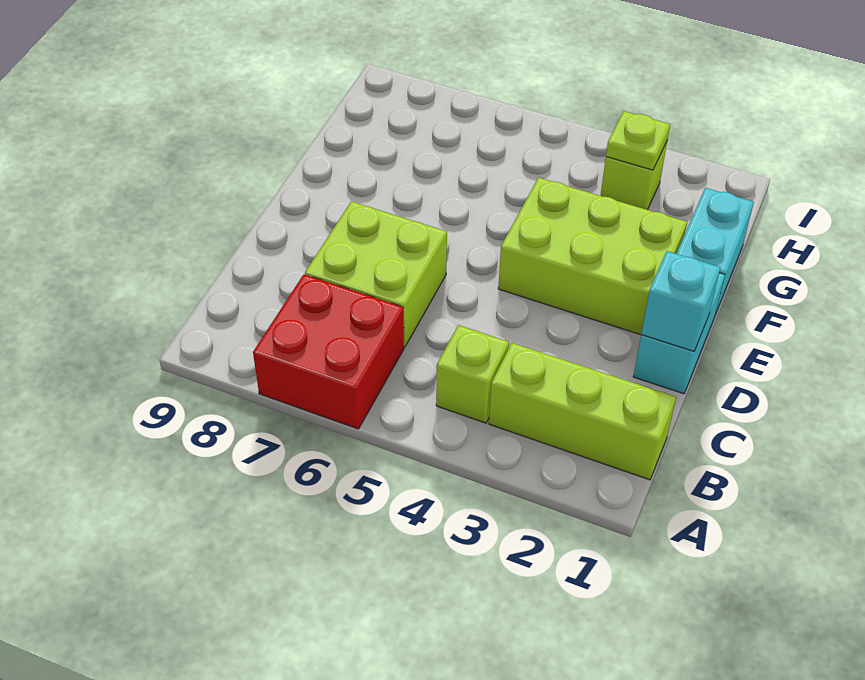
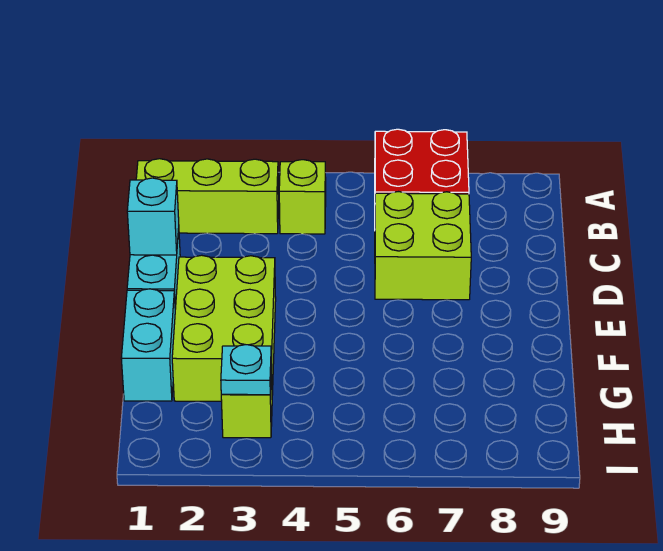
lime brick E2:F4 level 1 -> lime brick E2:G3 level 1
lime plate H3 level 2 -> cyan plate H3 level 2

